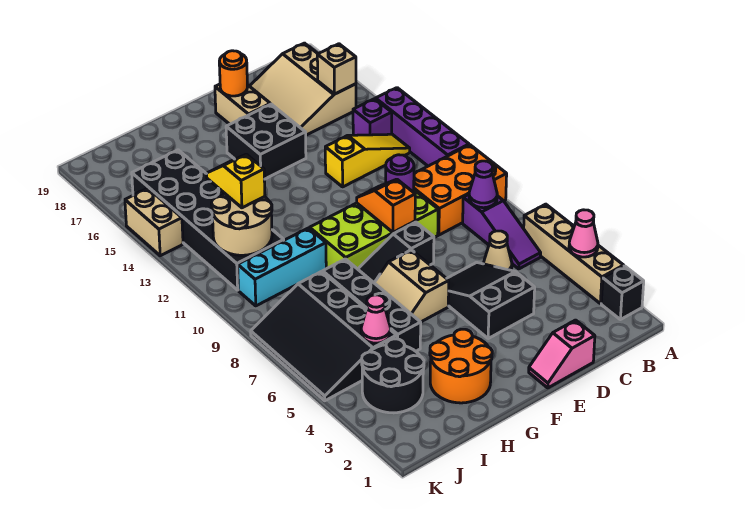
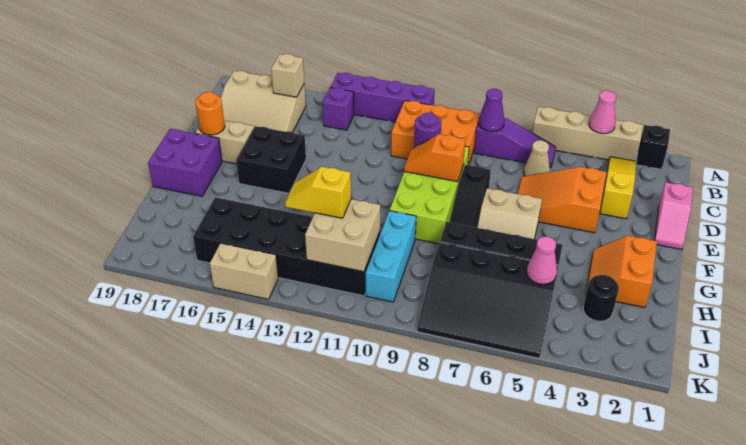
orange brick A9:C10 level 1 -> orange brick B9:C11 level 1
yellow slope B13:D13 level 1 top D -> yellow slope B3:D3 level 1 top D
black slope D4:E6 level 1 top 4 -> orange slope D4:E6 level 1 top 4
none -> purple brick F18:G19 level 1
orange round brick G2:H3 level 1 -> orange slope G2:H3 level 1 top 2
black round brick I3:J4 level 1 -> black round brick I3 level 1
tan round brick I11:J12 level 2 -> tan brick I11:J12 level 2

